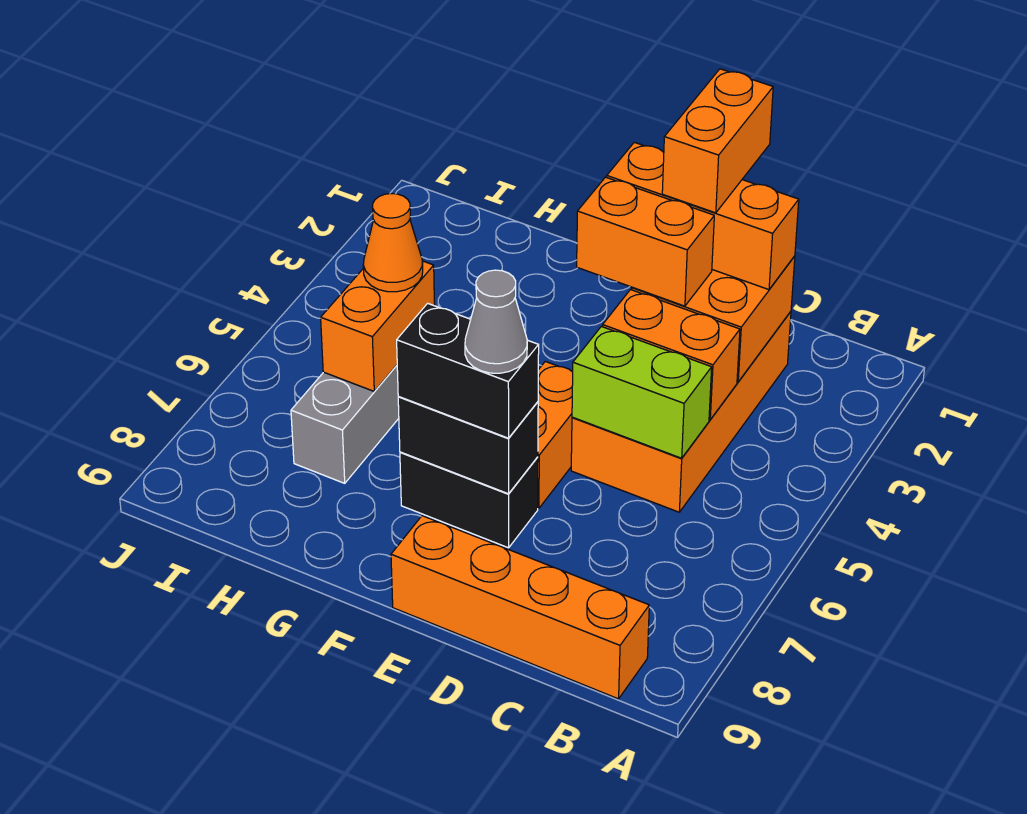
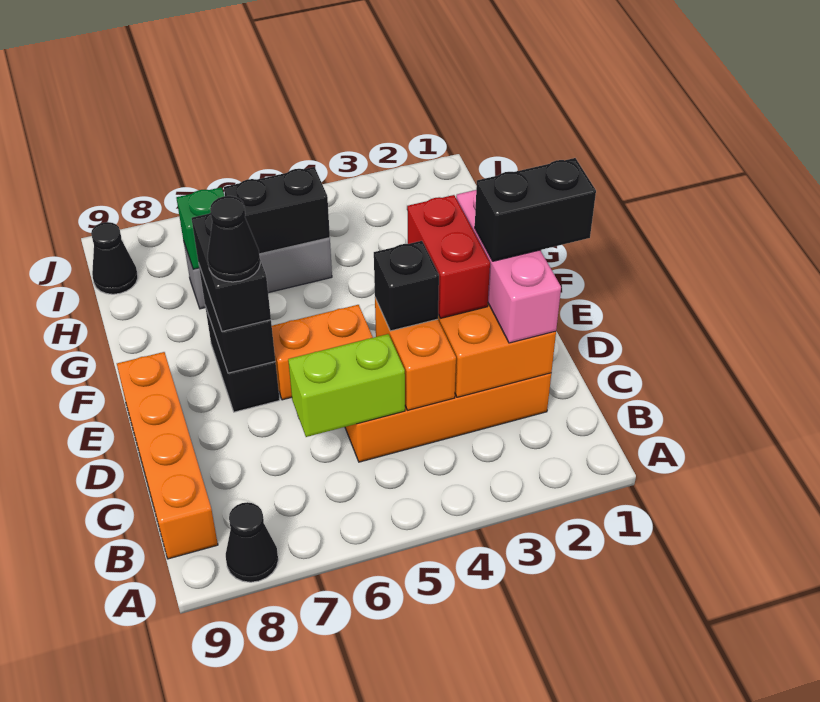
none -> black cone A8 level 1
orange brick C2:E2 level 3 -> pink brick C2:E2 level 3
lime brick C5:D5 level 2 -> lime brick C5:C6 level 2
orange brick D1:D2 level 4 -> black brick D1:D2 level 4
orange brick D3:E3 level 3 -> red brick D3:E3 level 3
none -> black brick D4 level 3
grey cone E7 level 4 -> black cone E7 level 4
orange brick H5:H6 level 2 -> black brick H5:H6 level 2
orange cone H5 level 3 -> none
none -> green brick H7 level 2
none -> black cone I9 level 1

